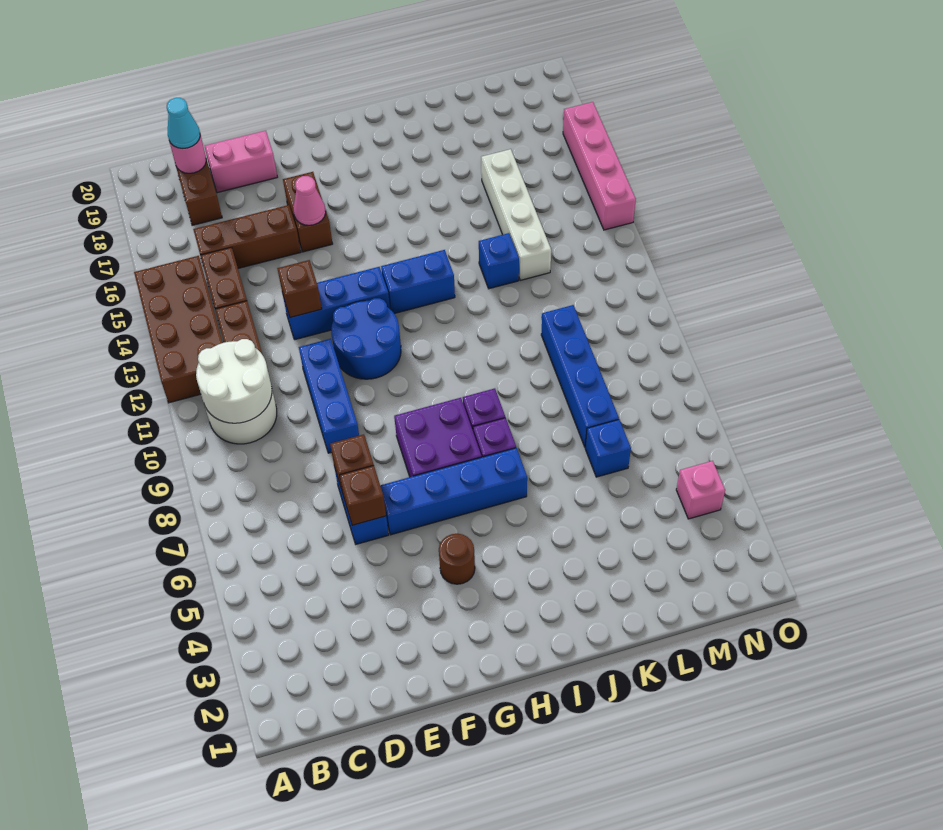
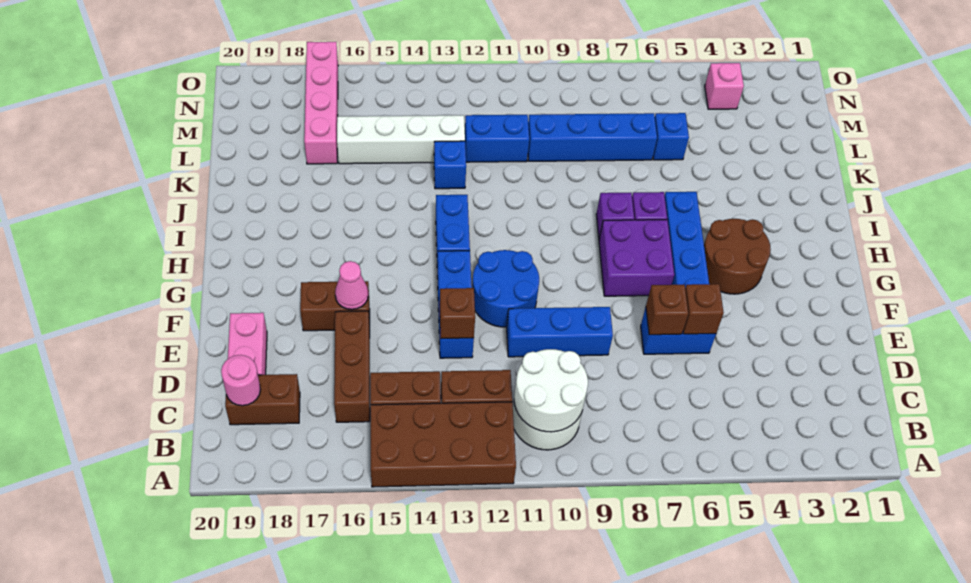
cyan cone C19 level 3 -> none
brown round brick G4 level 1 -> brown round brick G4:H5 level 1
none -> blue brick L11:L12 level 1
pink brick O14:O17 level 1 -> pink brick L17:O17 level 1

